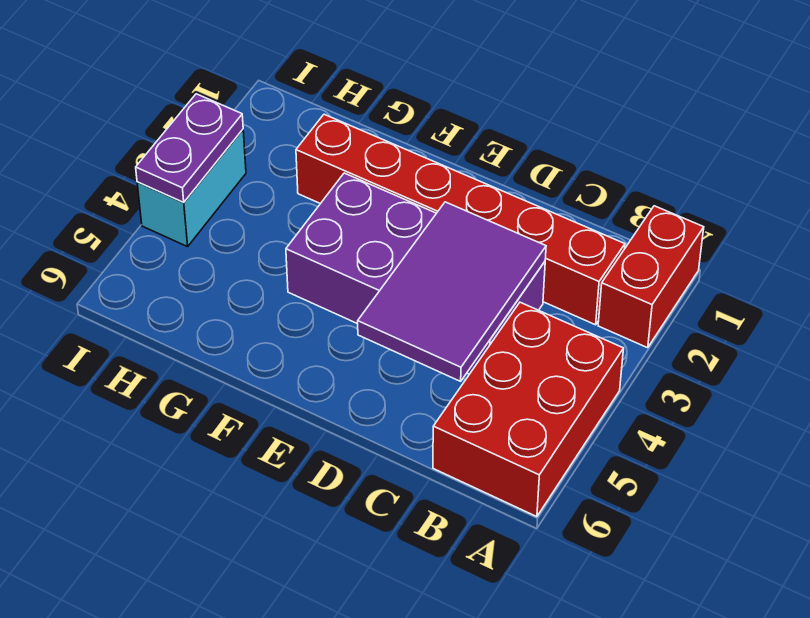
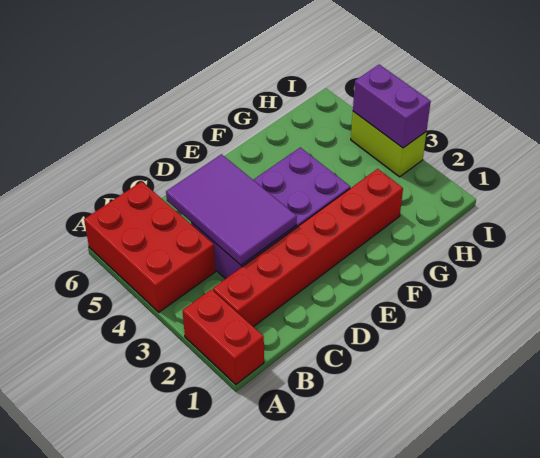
cyan brick I3:I4 level 1 -> lime brick I3:I4 level 1
purple plate I3:I4 level 2 -> purple brick I3:I4 level 2

